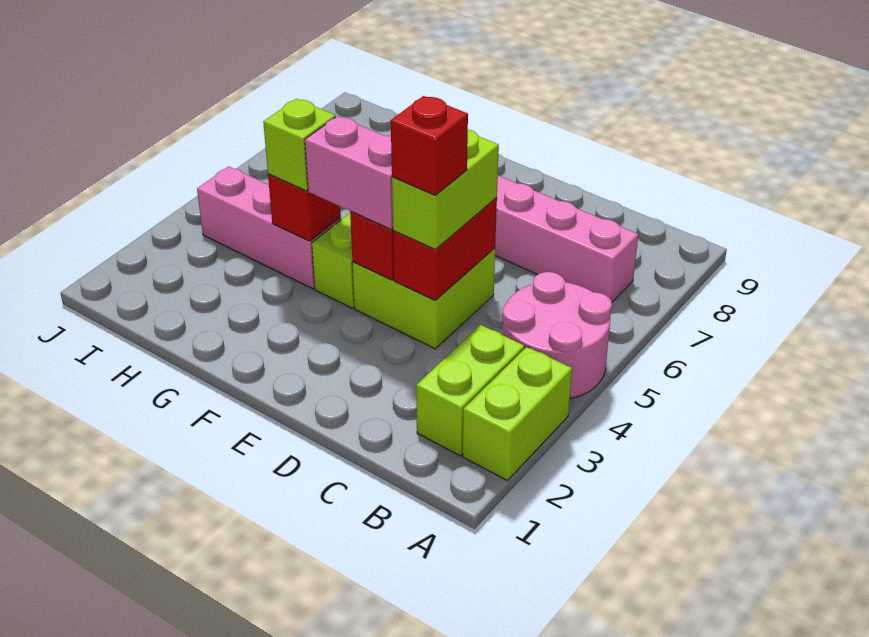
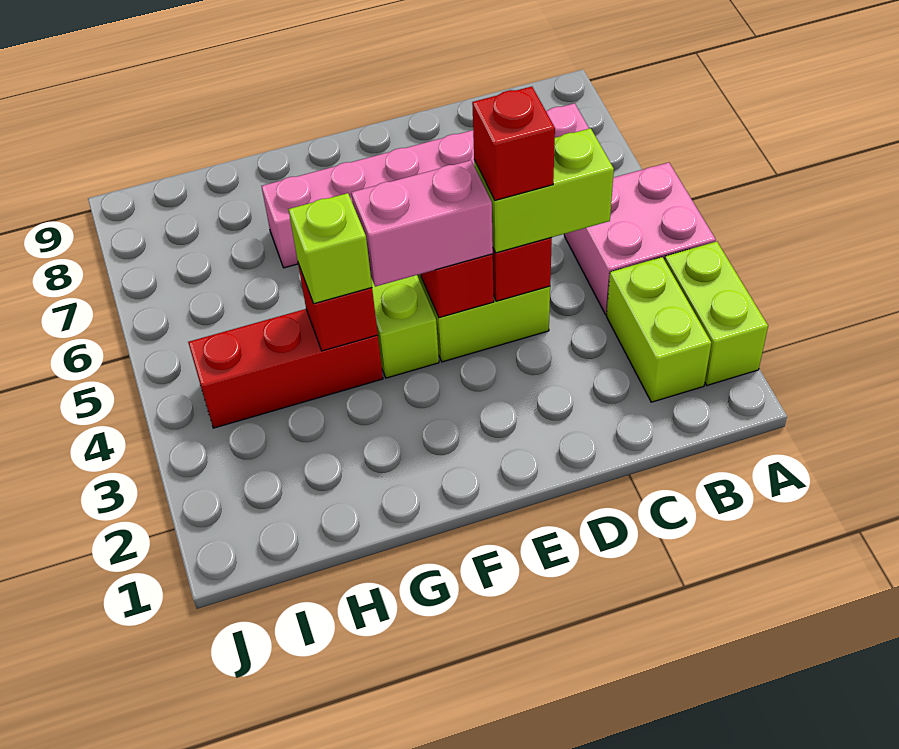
pink round brick A4:B5 level 1 -> pink brick A4:B5 level 1
lime brick D4:D5 level 3 -> lime brick C4:D4 level 3
pink brick G4:I4 level 1 -> red brick G4:I4 level 1

